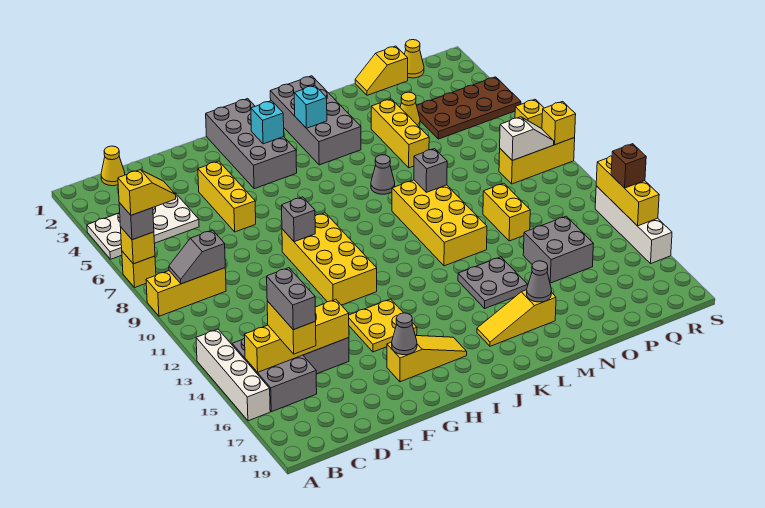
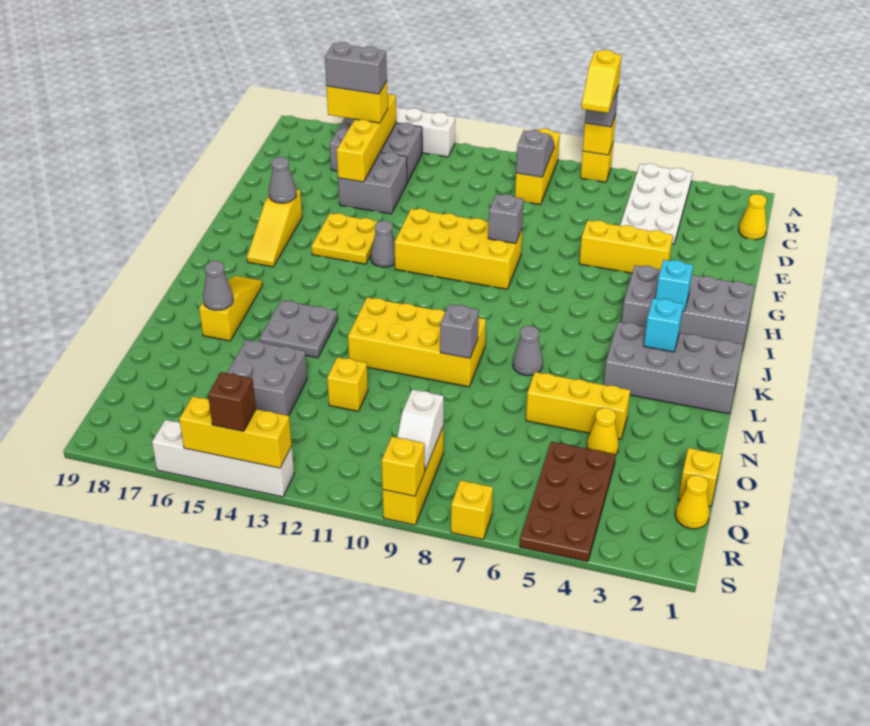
none -> grey cone H13 level 1
yellow brick O11:O12 level 1 -> yellow brick O12 level 1

